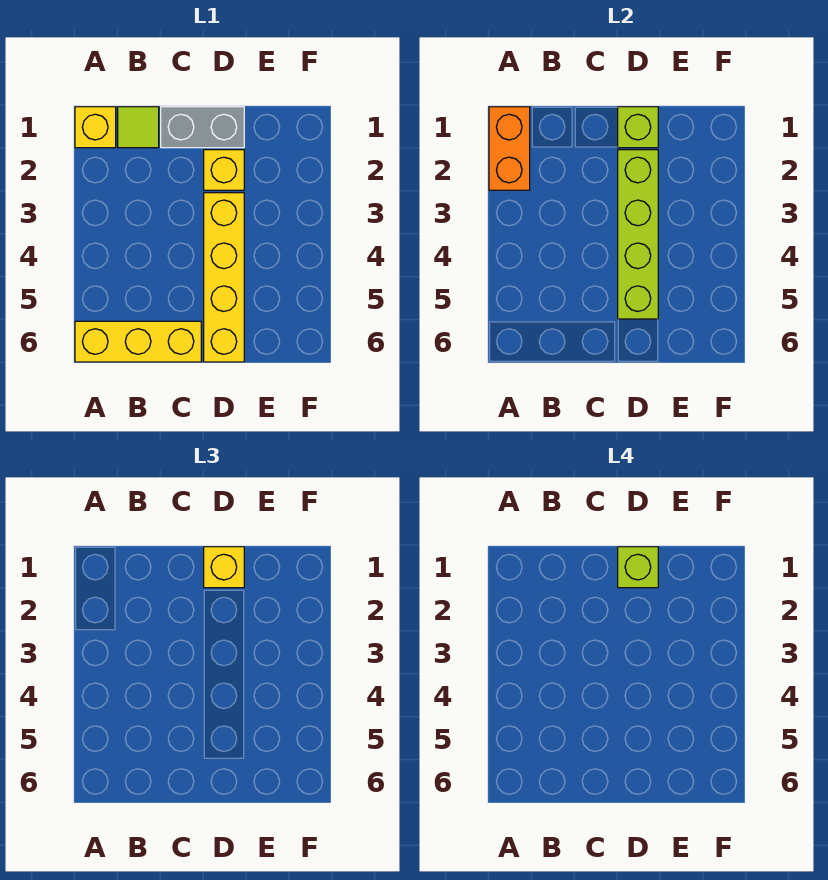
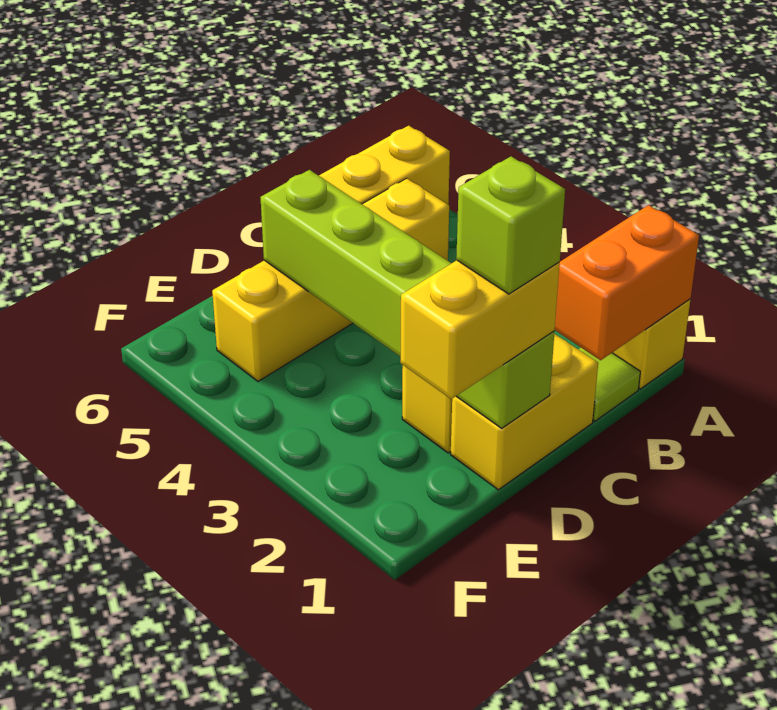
orange brick A1:A2 level 2 -> orange brick A1:B1 level 2
grey brick C1:D1 level 1 -> yellow brick C1:D1 level 1
yellow brick D1 level 3 -> yellow brick D1:E1 level 3
yellow brick D3:D6 level 1 -> yellow brick B5:E5 level 1

